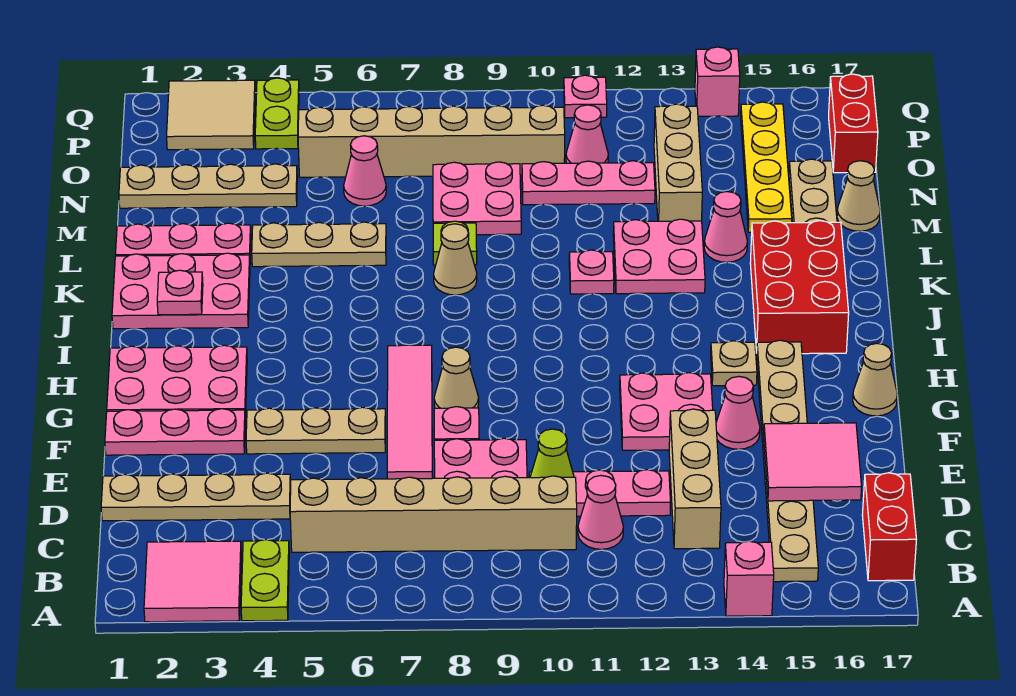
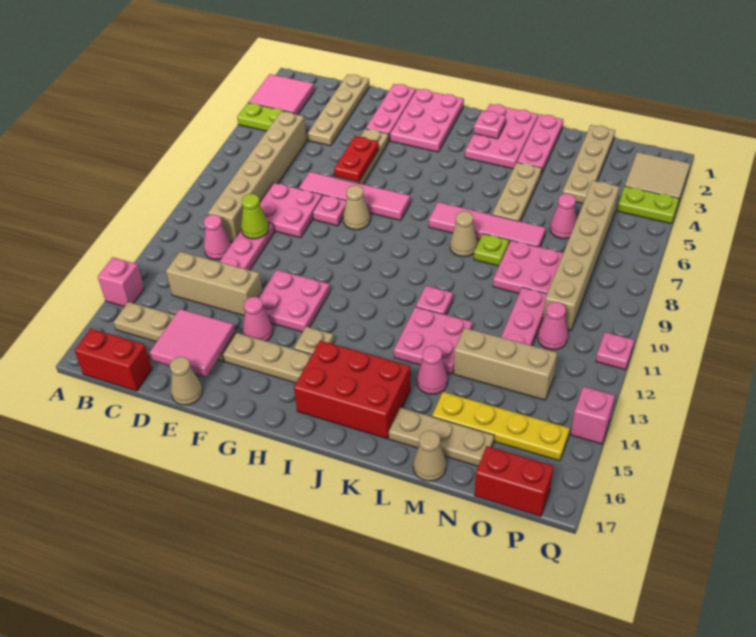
none -> red plate F5:F6 level 2
tan cone G17 level 1 -> tan cone E17 level 1
none -> pink tile J7:M7 level 1

